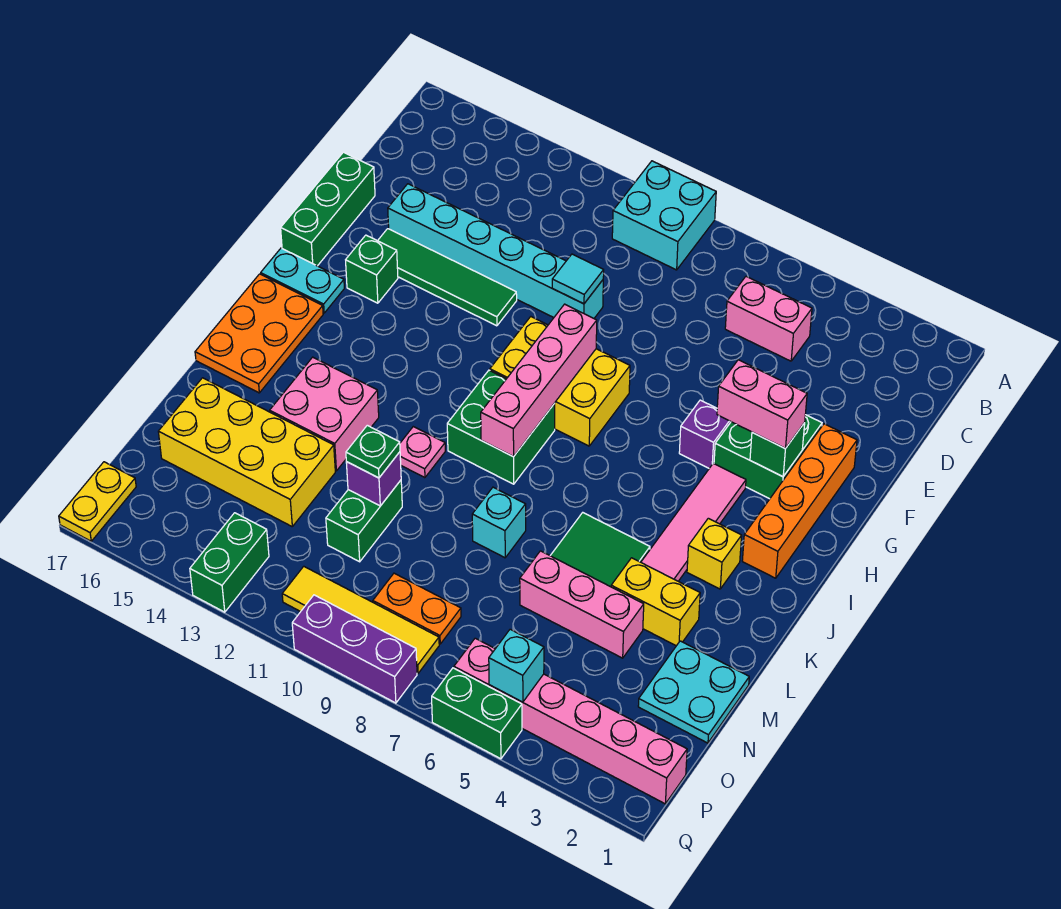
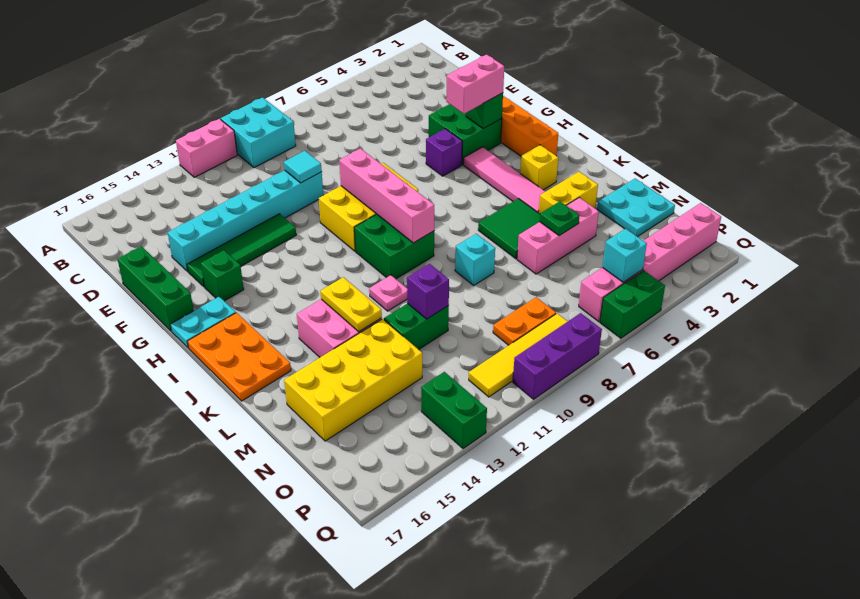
pink brick C5:C6 level 1 -> pink brick A11:A12 level 1
green brick M11:N11 level 1 -> green brick M11:M12 level 1
green plate M11 level 3 -> green plate M5 level 2
yellow plate P17:Q17 level 1 -> yellow plate K13:L13 level 2

